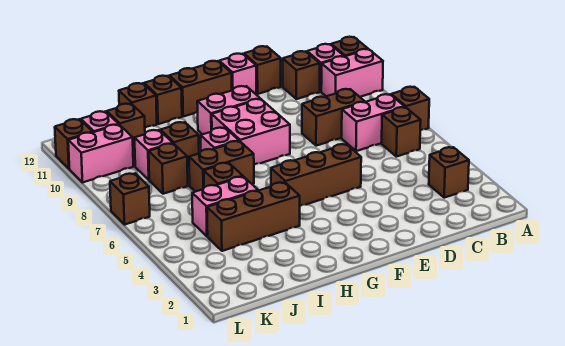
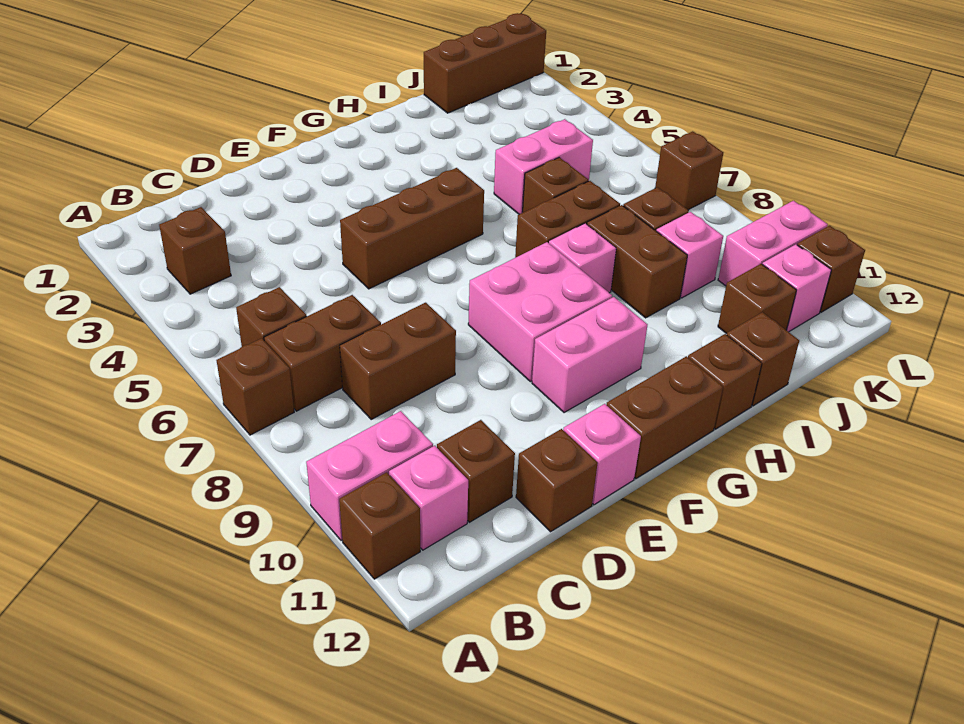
pink brick B7:C7 level 1 -> brown brick B7:C7 level 1
brown brick H4:J4 level 1 -> brown brick J1:L1 level 1
brown brick I9 level 1 -> brown brick I8:I9 level 1

